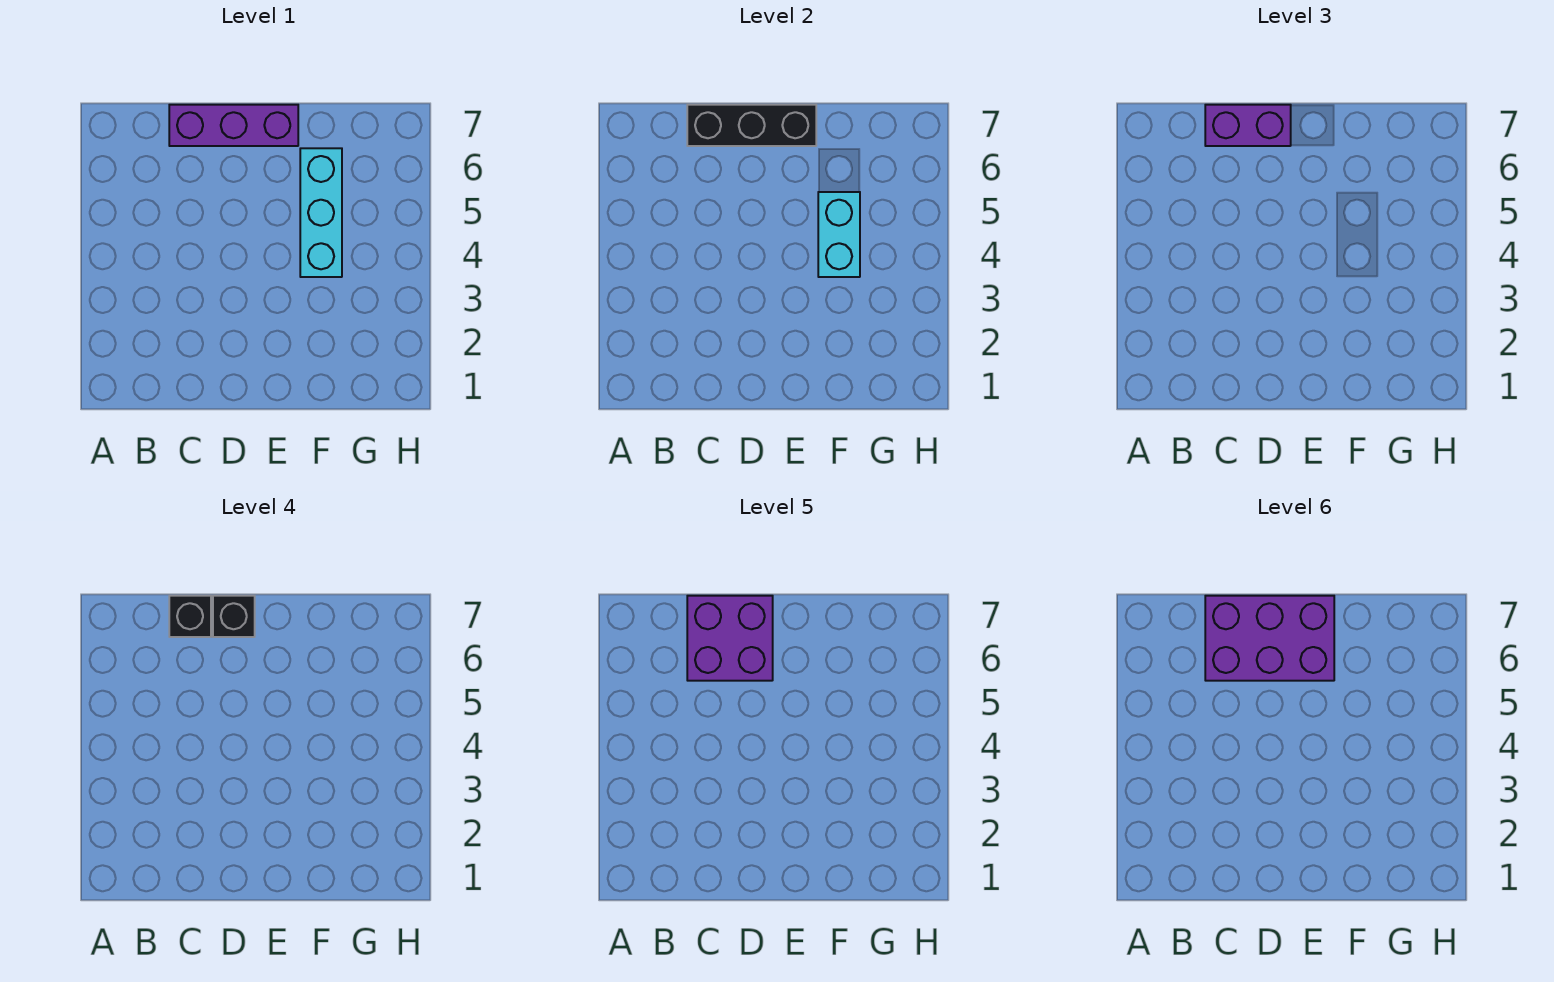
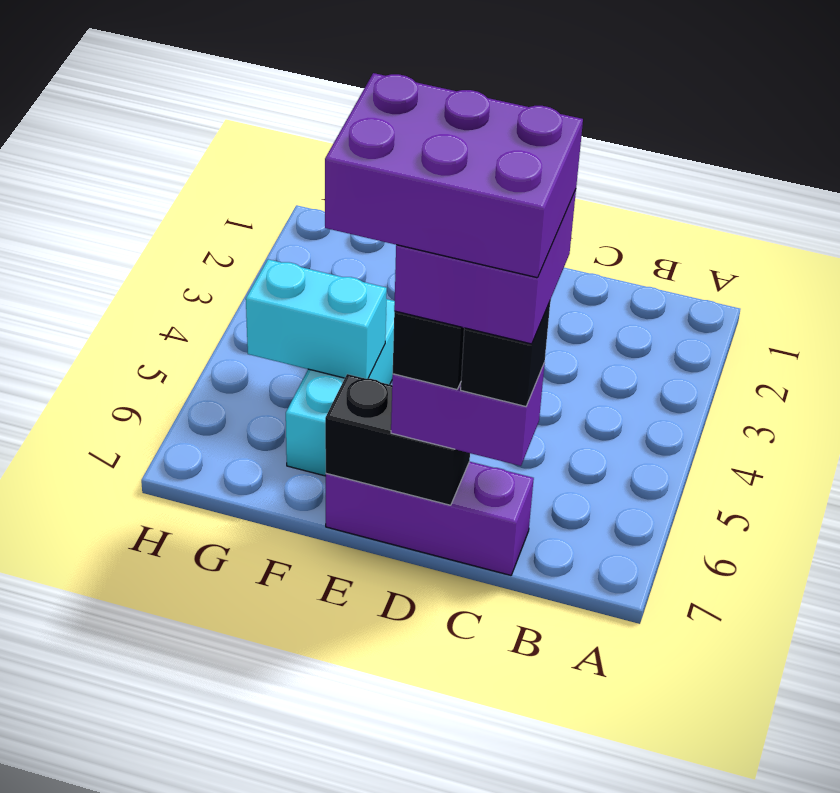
black brick C7:E7 level 2 -> black brick D7:E7 level 2
cyan brick F4:F5 level 2 -> cyan brick F5:G5 level 2

